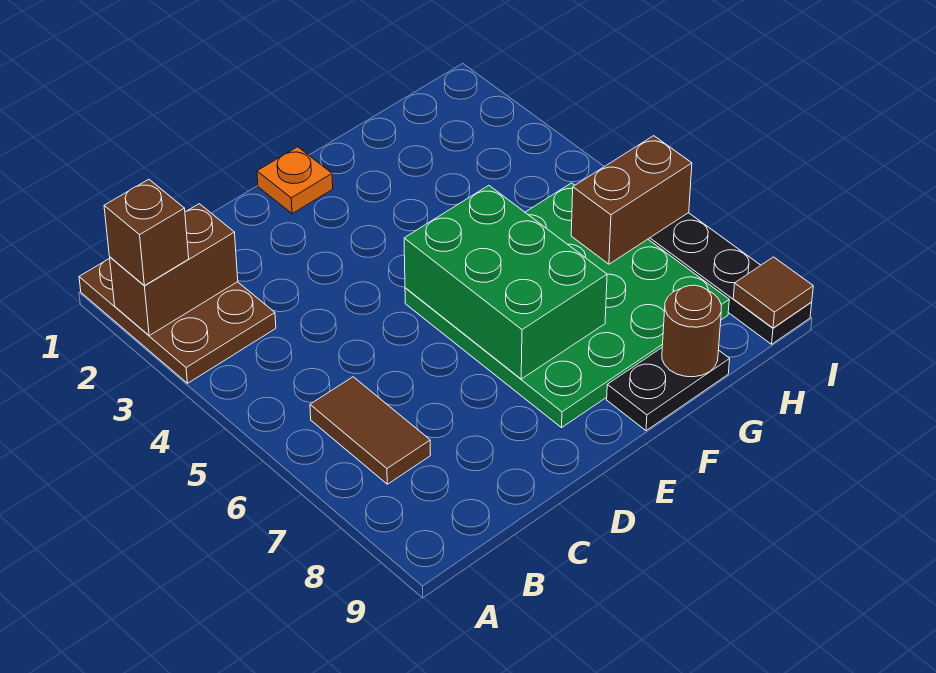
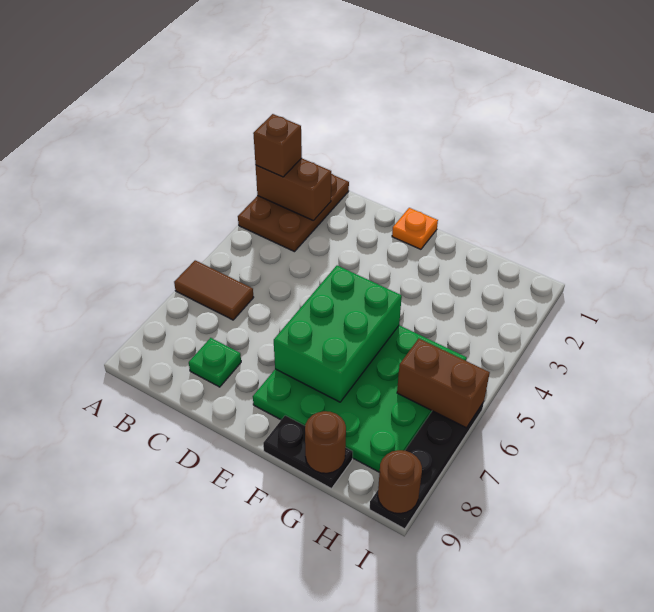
brown tile B6:B7 level 1 -> brown tile A6:B6 level 1
none -> green plate C8 level 1
brown tile I9 level 2 -> brown round brick I9 level 2

